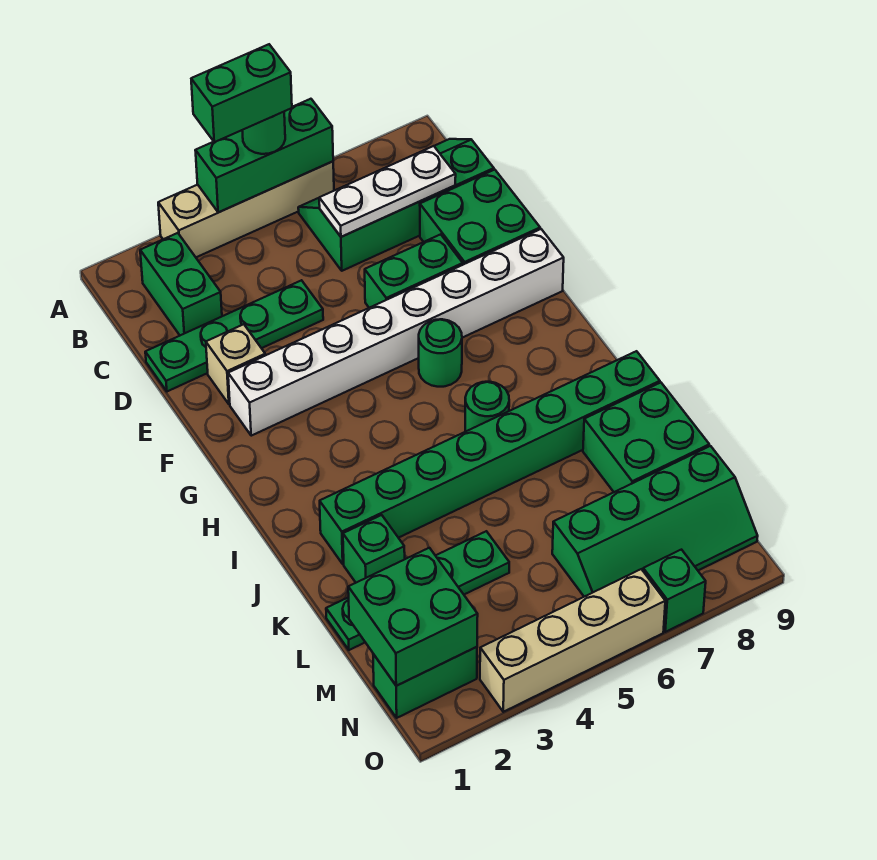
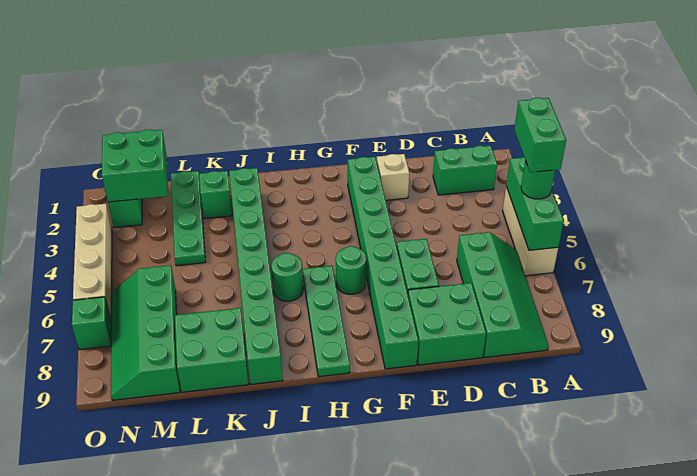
tan brick A3:A6 level 1 -> tan brick A4:A6 level 1
white plate C6:C8 level 2 -> none
green plate D1:D4 level 1 -> green plate H6:H9 level 1
white brick F2:F9 level 1 -> green brick F2:F9 level 1

